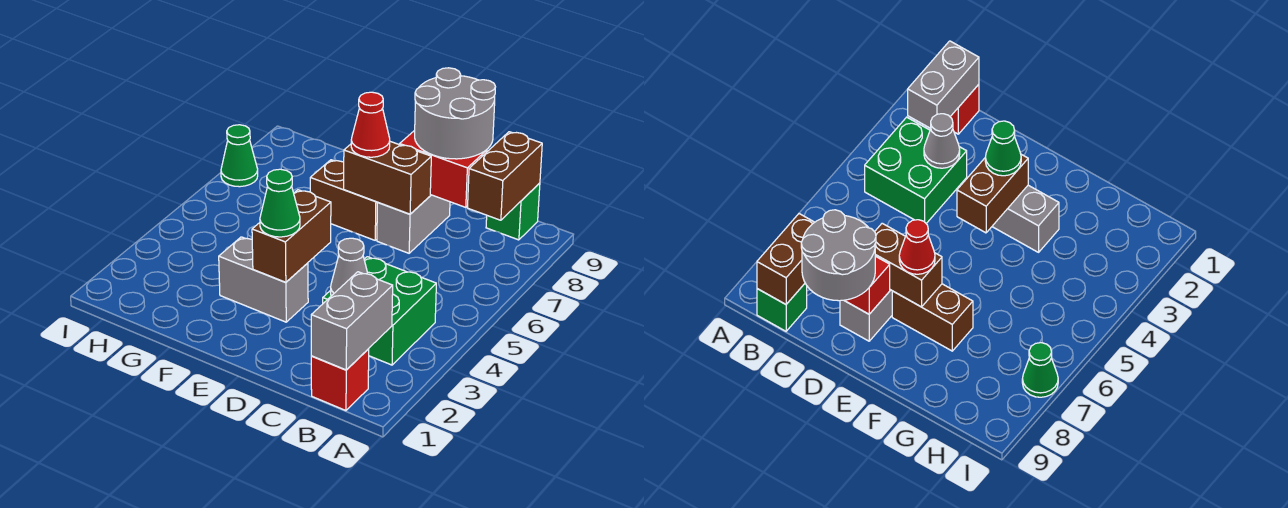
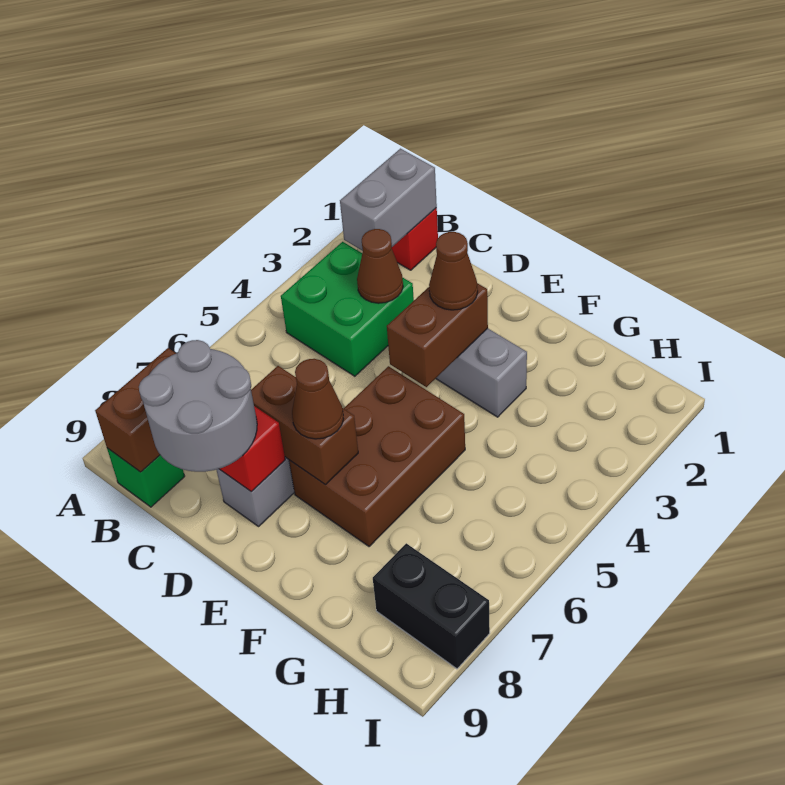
grey cone C3 level 2 -> brown cone C3 level 2
green cone E3 level 3 -> brown cone E3 level 3
brown brick E7:F7 level 1 -> brown brick E5:F7 level 1
red cone E7 level 3 -> brown cone E7 level 3
none -> black brick H8:I8 level 1
green cone I7 level 1 -> none

